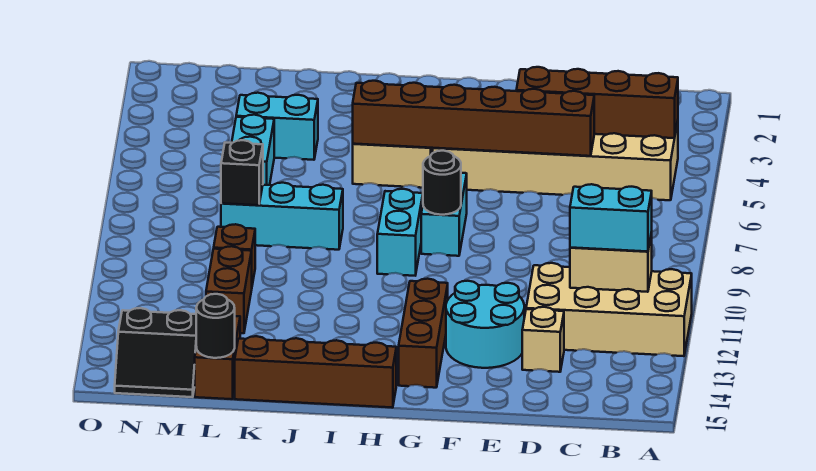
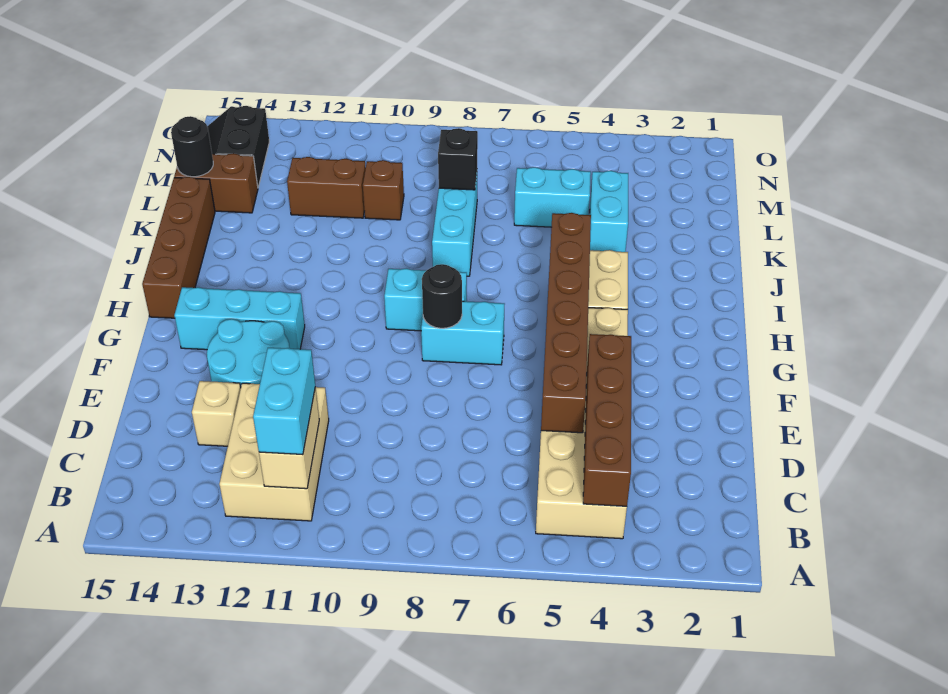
tan brick A11:D12 level 1 -> tan brick B11:D12 level 1
brown brick G12:G14 level 1 -> cyan brick G12:G14 level 1

